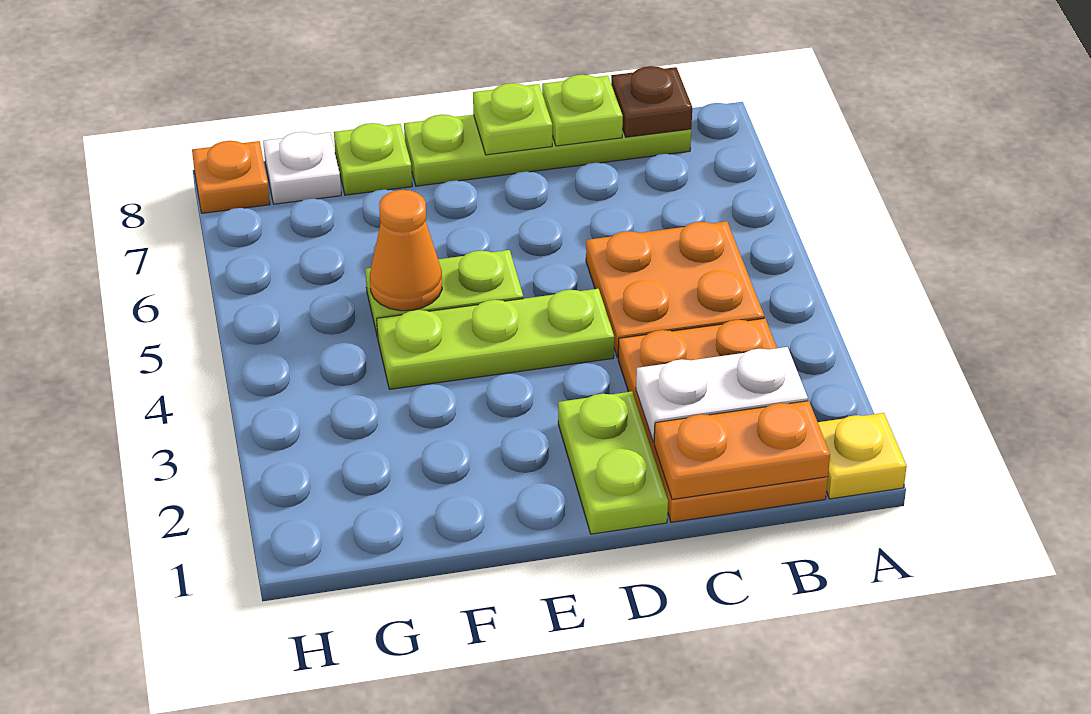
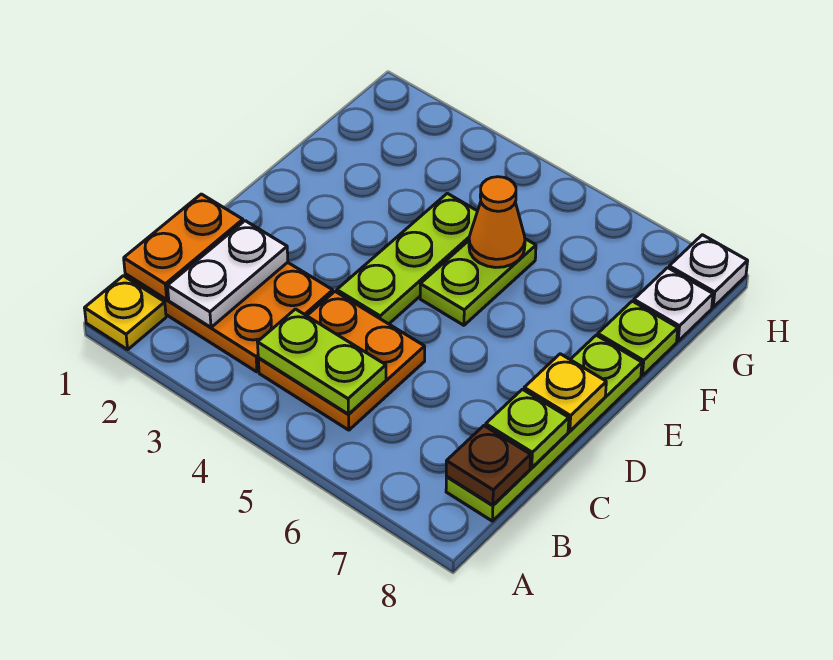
lime plate D1:D2 level 1 -> lime plate B4:B5 level 2
lime plate D8 level 2 -> yellow plate D8 level 2
orange plate H8 level 1 -> white plate H8 level 1

